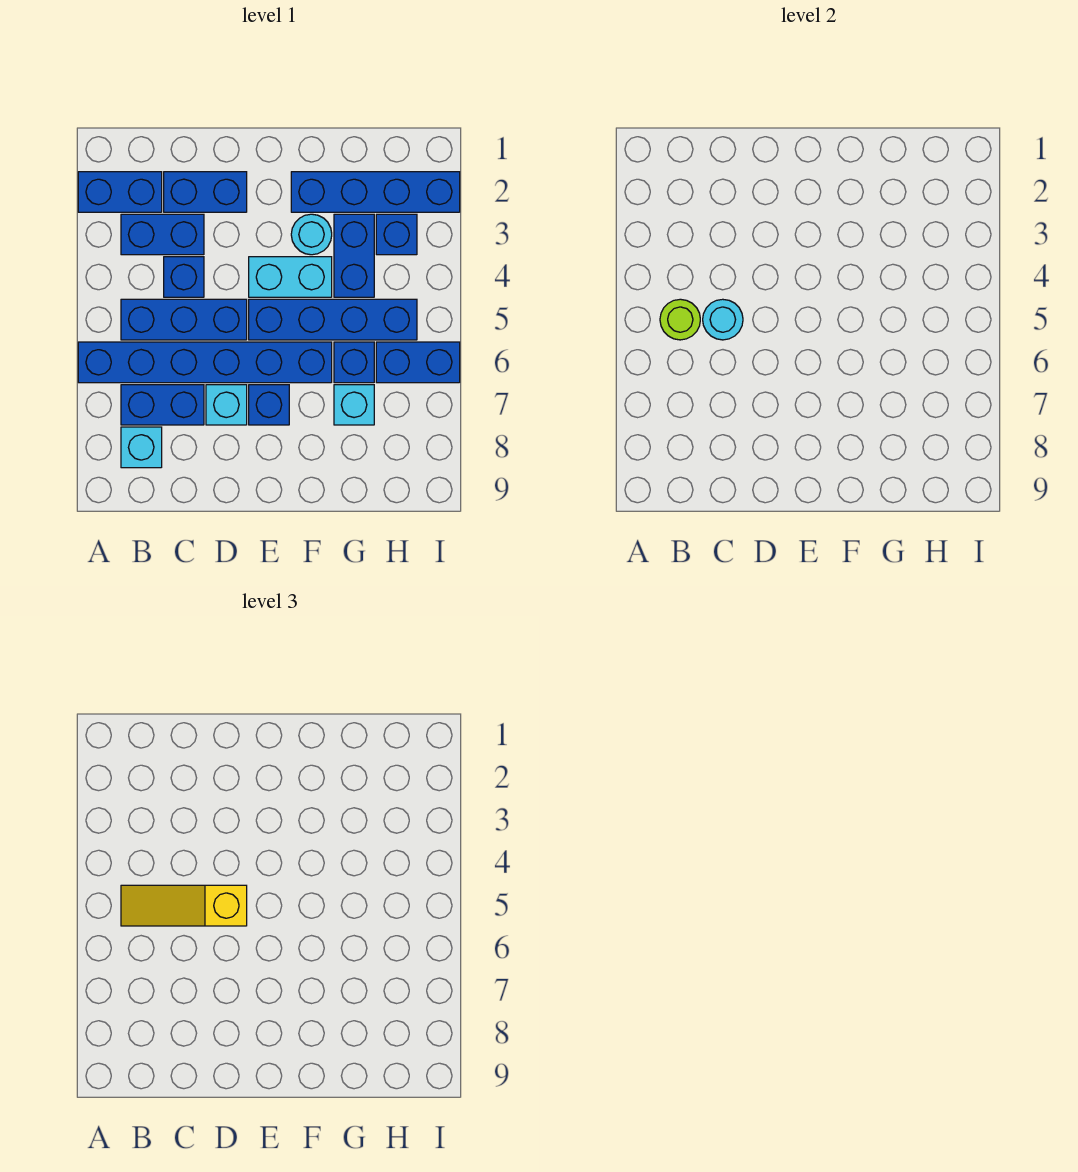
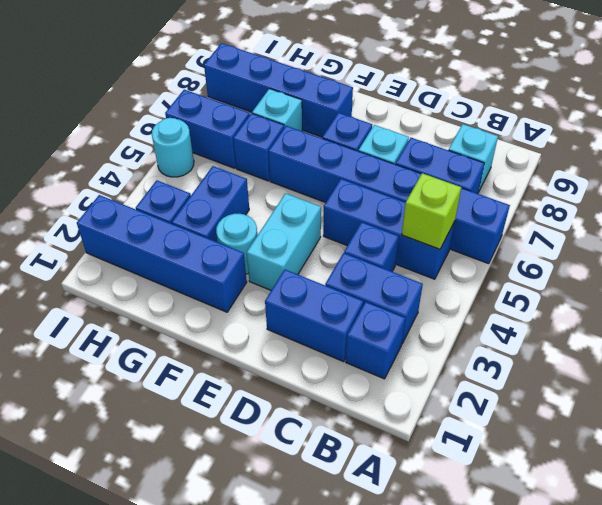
blue brick A2:B2 level 1 -> blue brick B2 level 1
lime round brick B5 level 2 -> lime brick B5 level 2
yellow slope B5:D5 level 3 top D -> none
cyan round brick C5 level 2 -> cyan round brick I5 level 1
cyan brick E4:F4 level 1 -> cyan brick E3:E4 level 1
blue brick E5:H5 level 1 -> blue brick F8:I8 level 1

